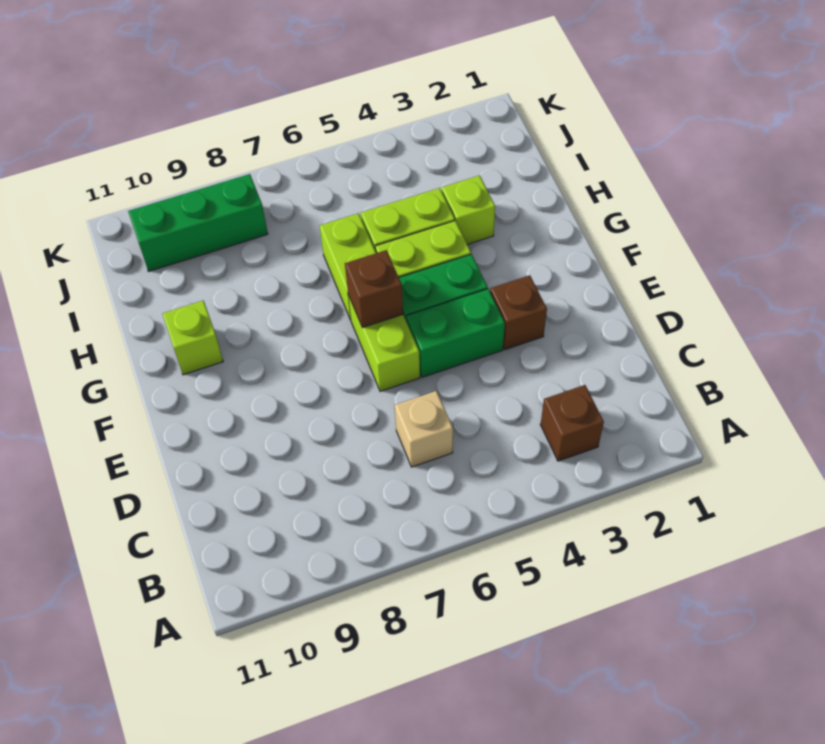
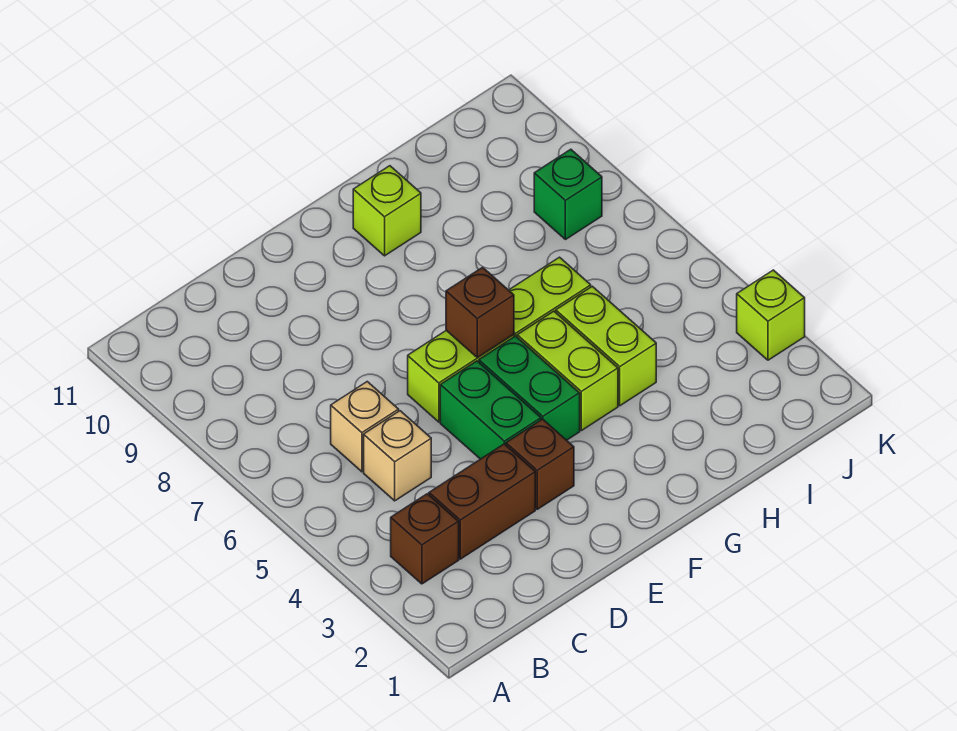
none -> brown brick C3:D3 level 1
none -> tan brick C5 level 1
lime brick H3 level 1 -> lime brick K3 level 1
green brick J8:J10 level 1 -> green brick J8 level 1

